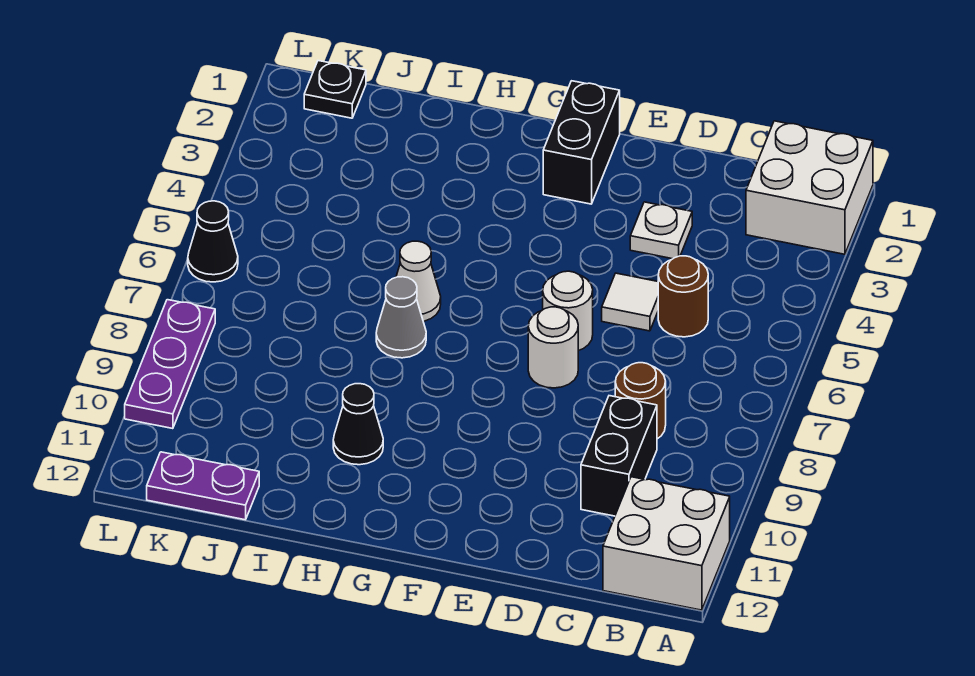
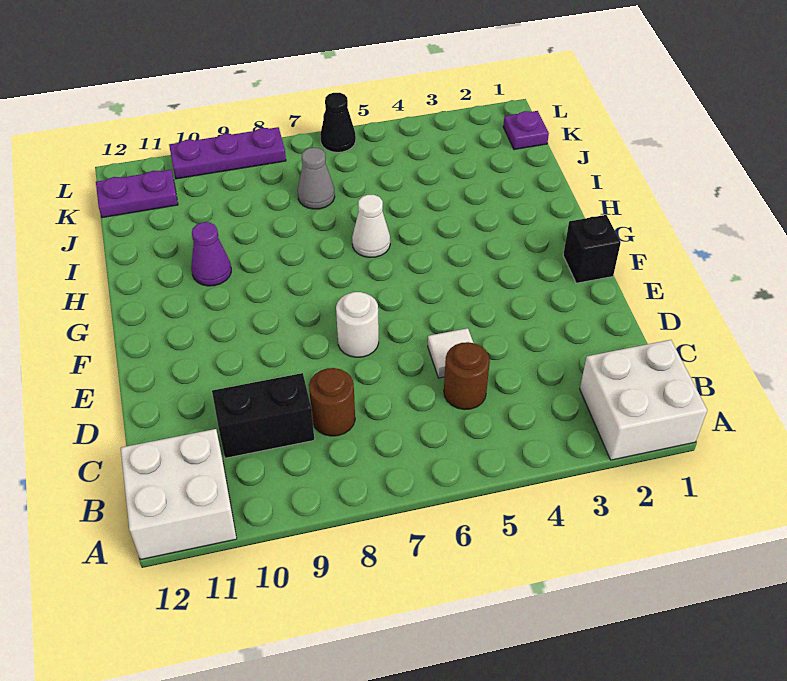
white plate D3 level 1 -> none
white round brick E6 level 1 -> none
black brick F1:F2 level 1 -> black brick F1 level 1
grey cone H7 level 1 -> grey cone J7 level 1
black cone H10 level 1 -> purple cone H10 level 1
purple plate J12:K12 level 1 -> purple plate K11:K12 level 1
black plate K1 level 1 -> purple plate K1 level 1

